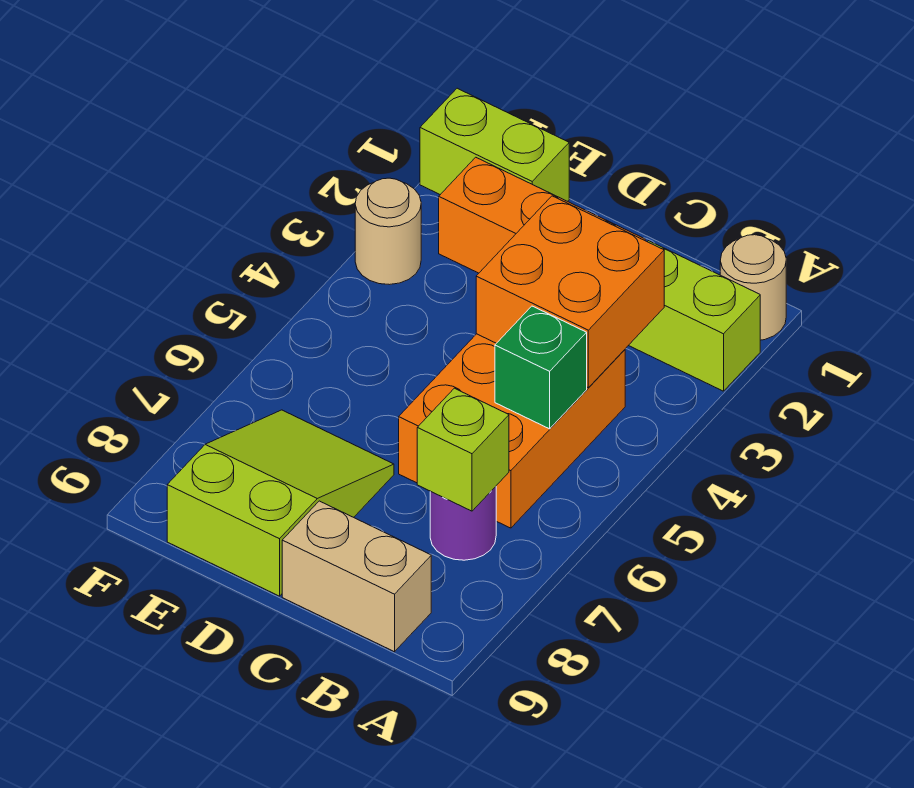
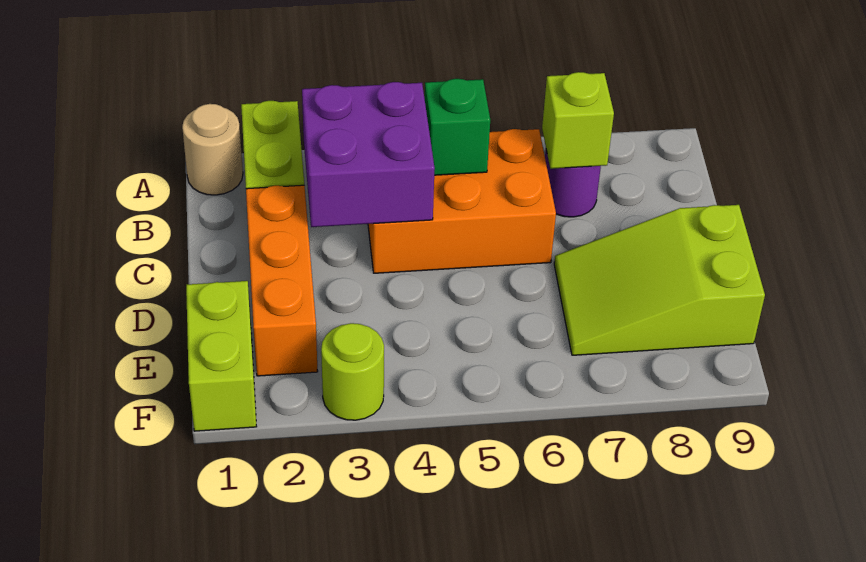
orange brick B3:C4 level 2 -> purple brick B3:C4 level 2
tan brick B9:C9 level 1 -> none
tan round brick F3 level 1 -> lime round brick F3 level 1

